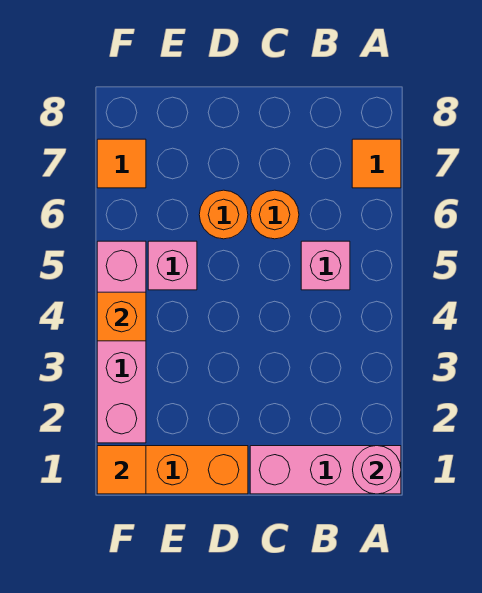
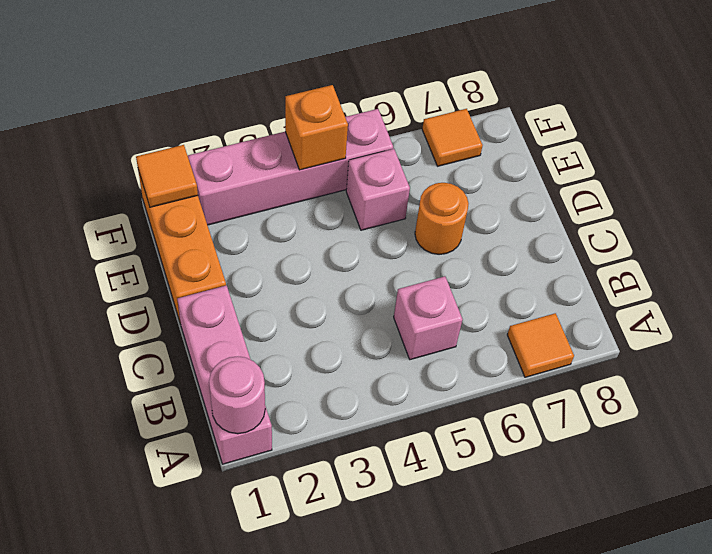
orange round brick C6 level 1 -> none

